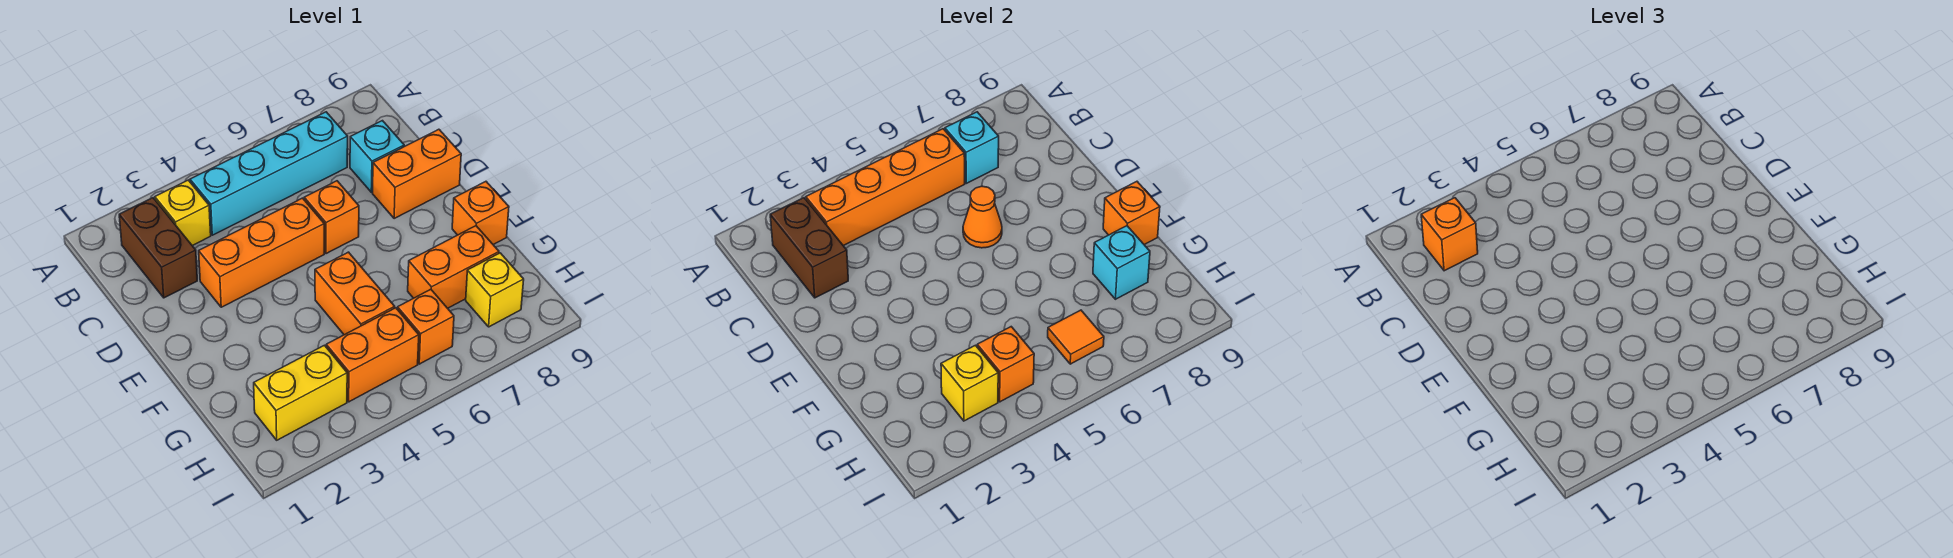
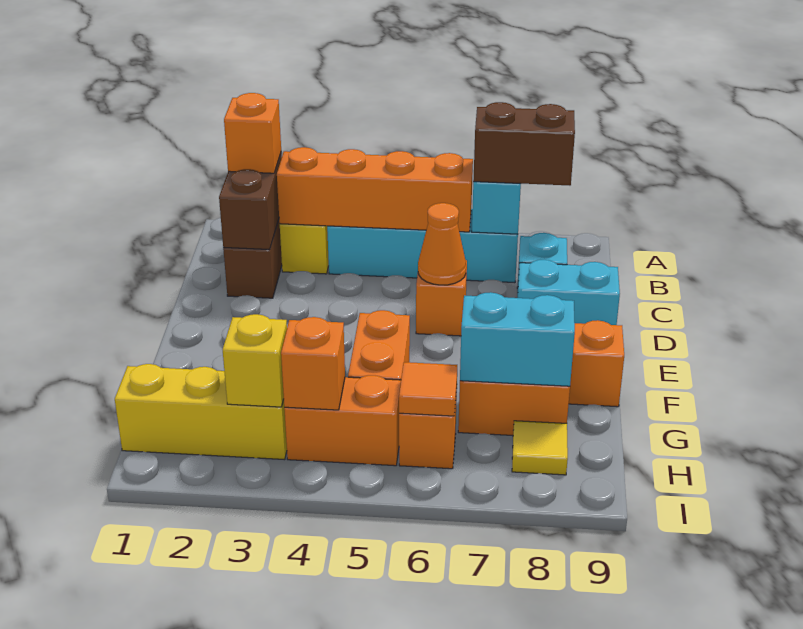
none -> brown brick B7:B8 level 3
orange brick D3:D5 level 1 -> none
orange brick D8:D9 level 1 -> cyan brick D8:D9 level 1
orange brick F9 level 2 -> none
cyan brick G8 level 2 -> cyan brick G7:G8 level 2
yellow brick H2:H3 level 1 -> yellow brick H1:H3 level 1
yellow brick H8 level 1 -> yellow tile H8 level 1

